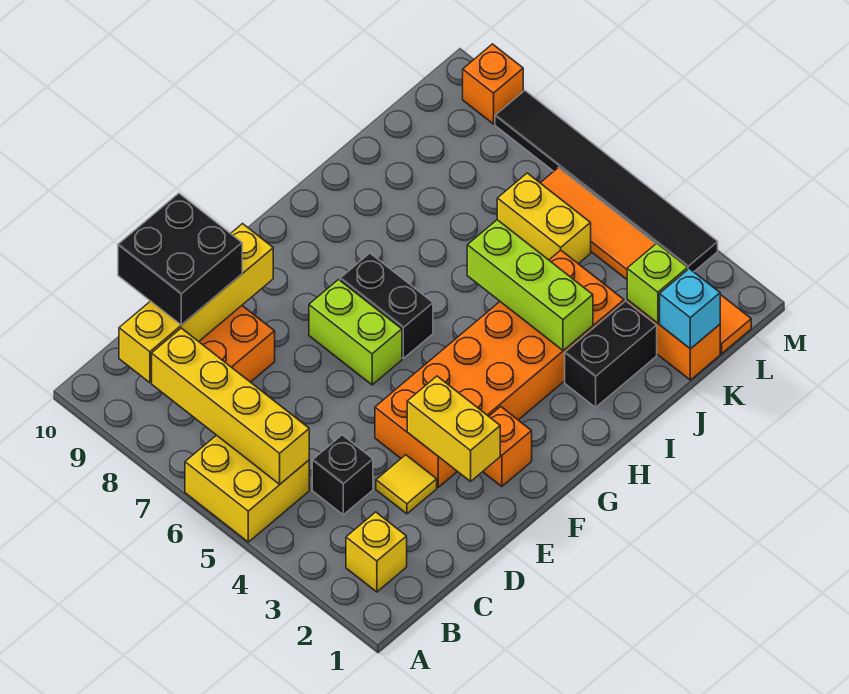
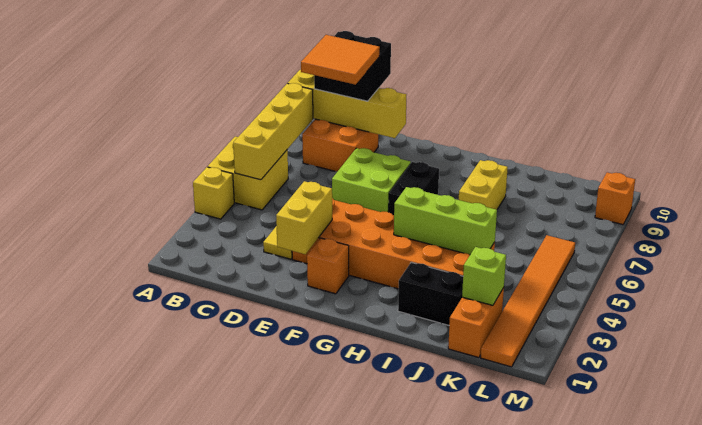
yellow brick B2 level 1 -> yellow brick A4 level 1
black brick C4 level 1 -> none
none -> orange tile C8:D9 level 4
lime brick F6:F7 level 1 -> lime brick E6:F7 level 1
lime brick I3:I5 level 2 -> lime brick H4:J4 level 2
cyan brick K1 level 2 -> none
yellow brick K5:K6 level 1 -> yellow brick I7:I8 level 1
black tile M3:M8 level 1 -> none

